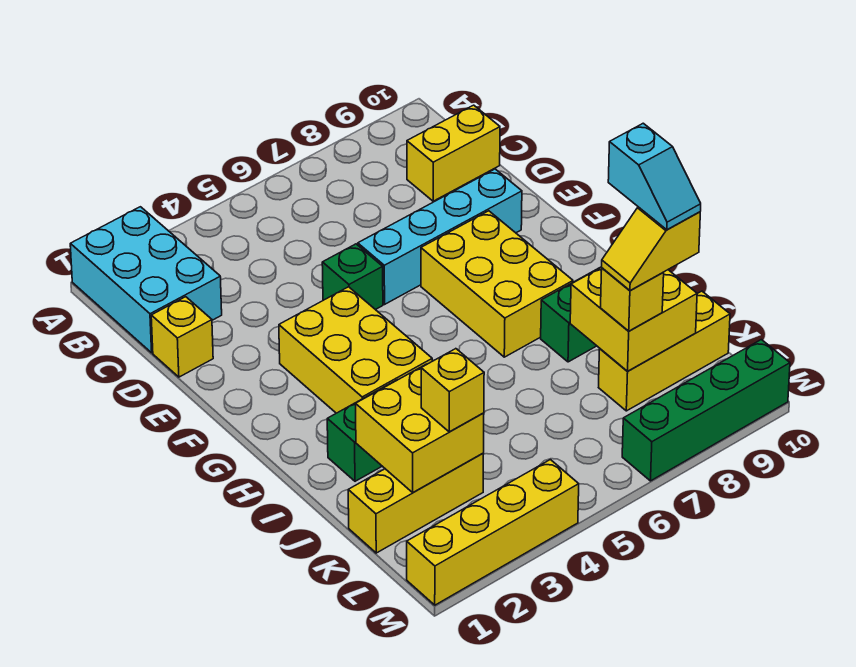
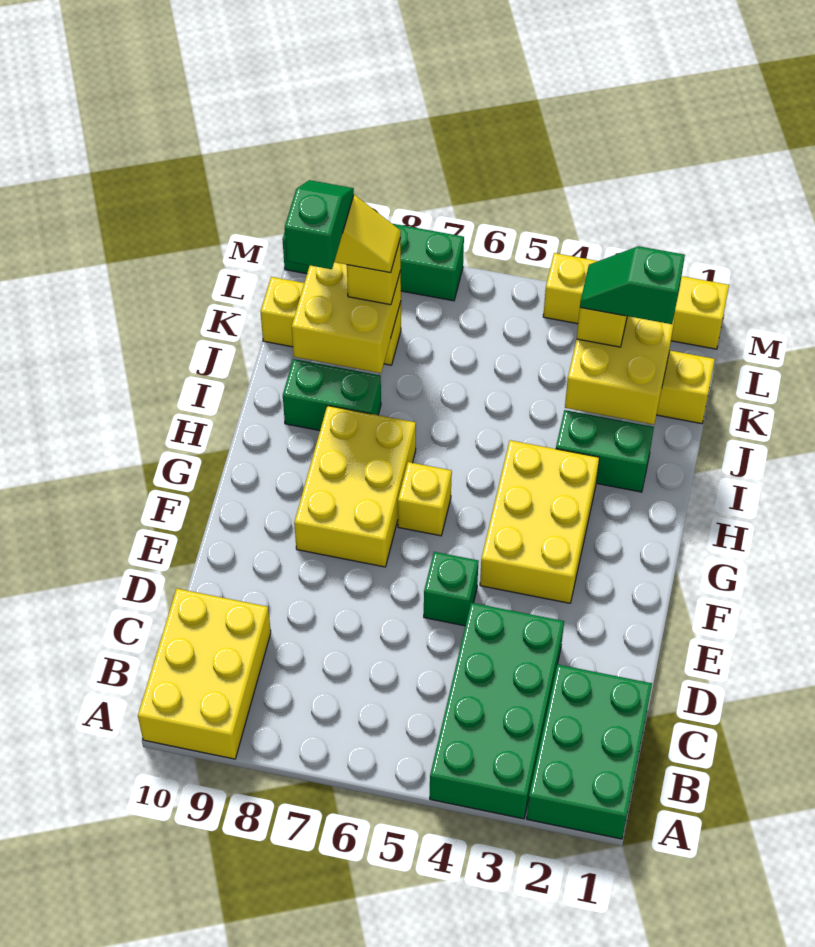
cyan brick A1:C2 level 1 -> green brick A1:C2 level 1
none -> green brick A3:D4 level 1
yellow brick C9:C10 level 1 -> yellow brick A9:C10 level 1
yellow brick D1 level 1 -> yellow brick G6 level 1
cyan brick E6:E9 level 1 -> none
cyan slope J9:K9 level 5 top J -> green slope J9:K9 level 5 top J
none -> green slope K2:K3 level 4 top 2

